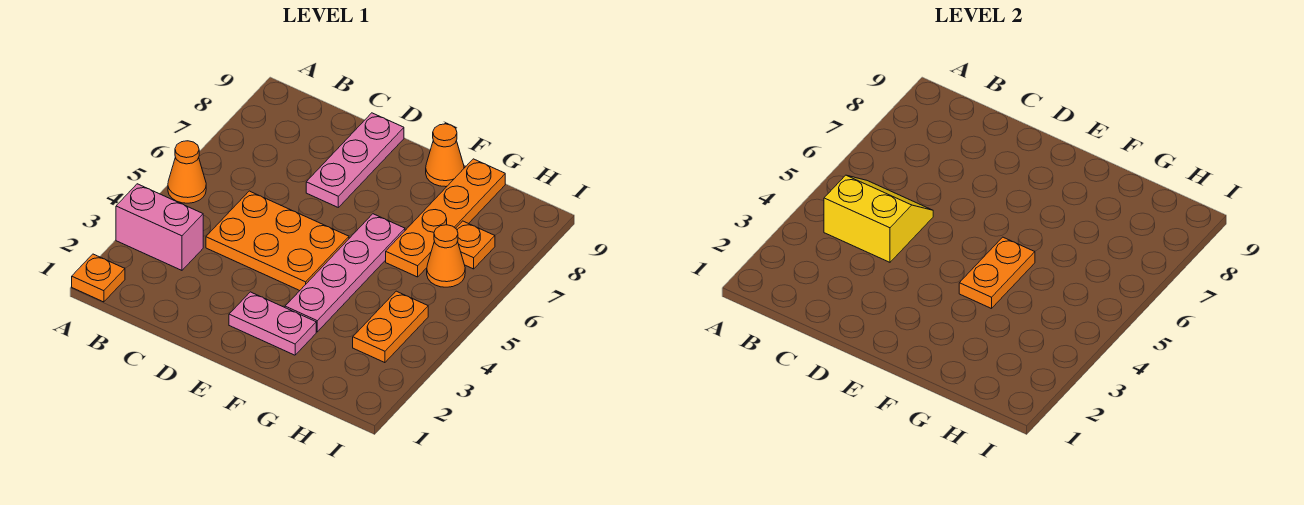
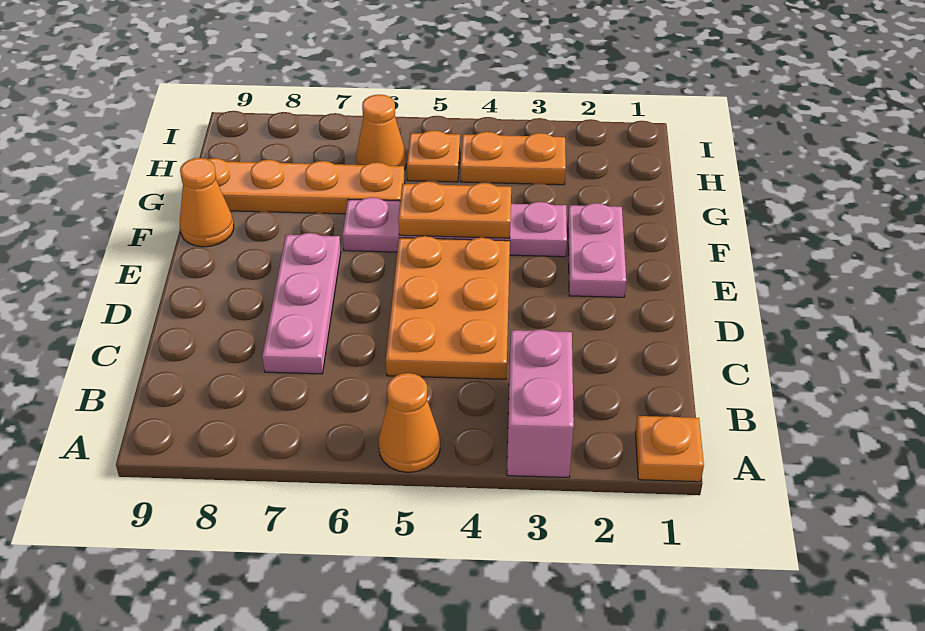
yellow slope B4:C5 level 2 top 4 -> none
pink plate D7:D9 level 1 -> pink plate C7:E7 level 1
orange plate H7 level 1 -> orange plate H5 level 1

